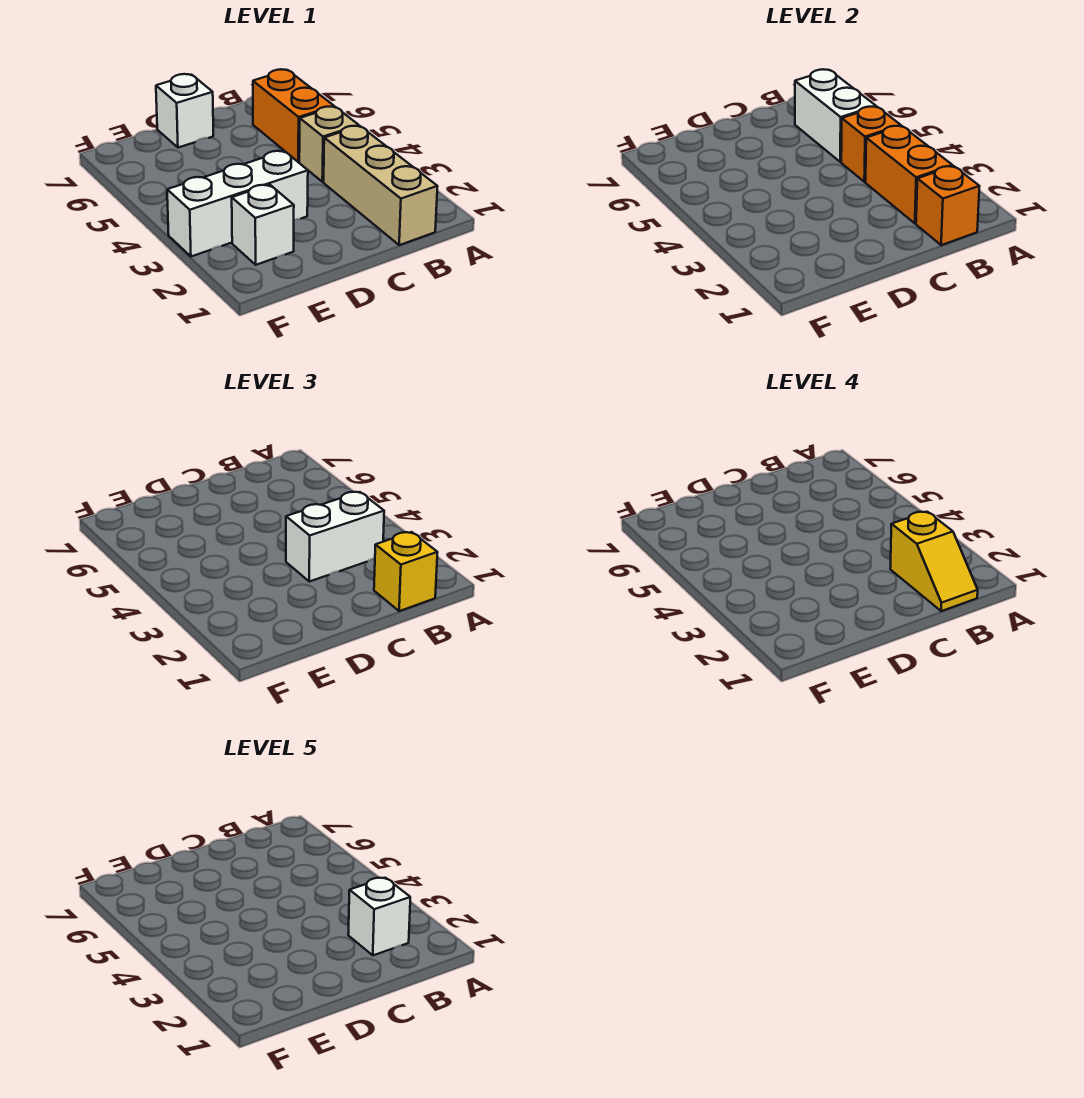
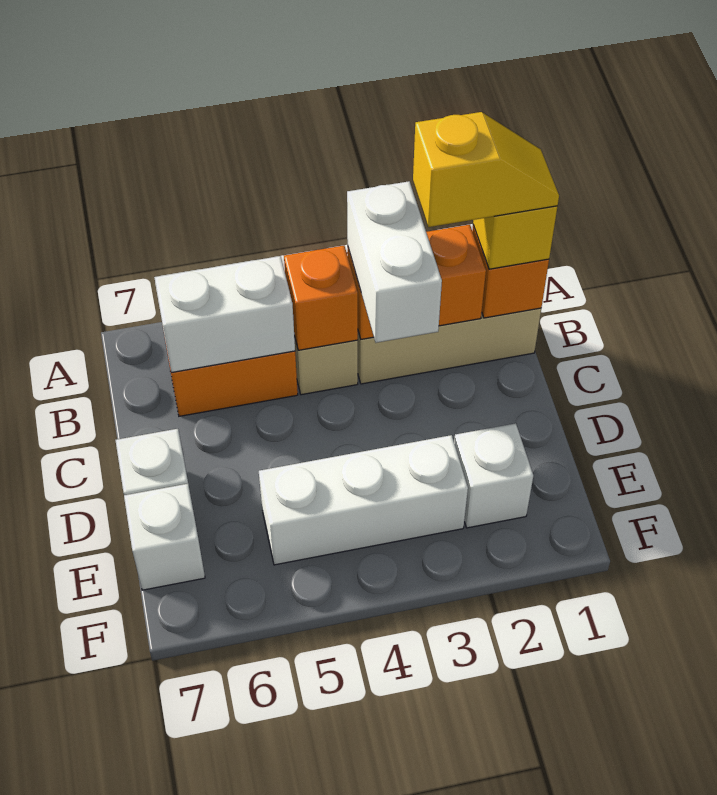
white brick B2 level 5 -> white brick E7 level 1
white brick D3:F3 level 1 -> white brick E3:E5 level 1

